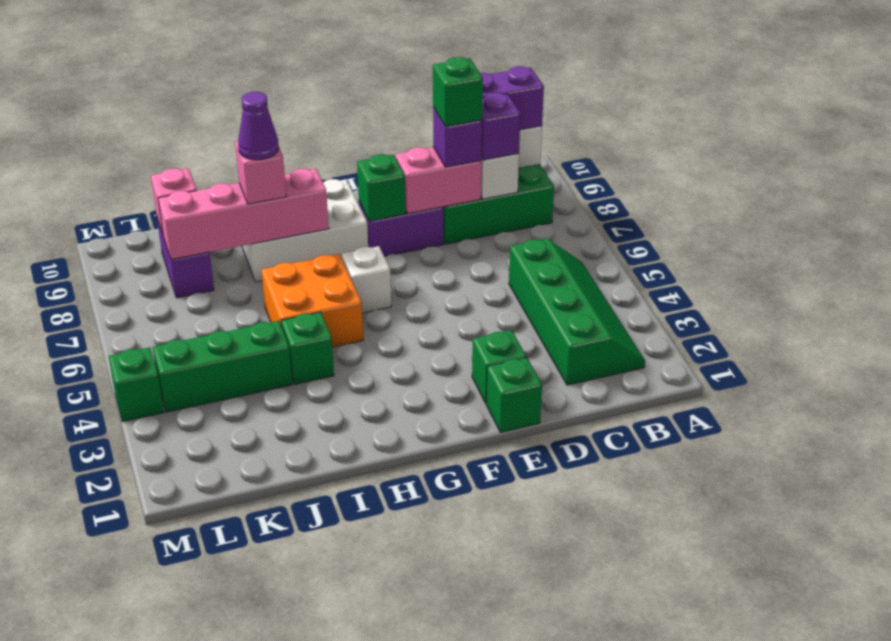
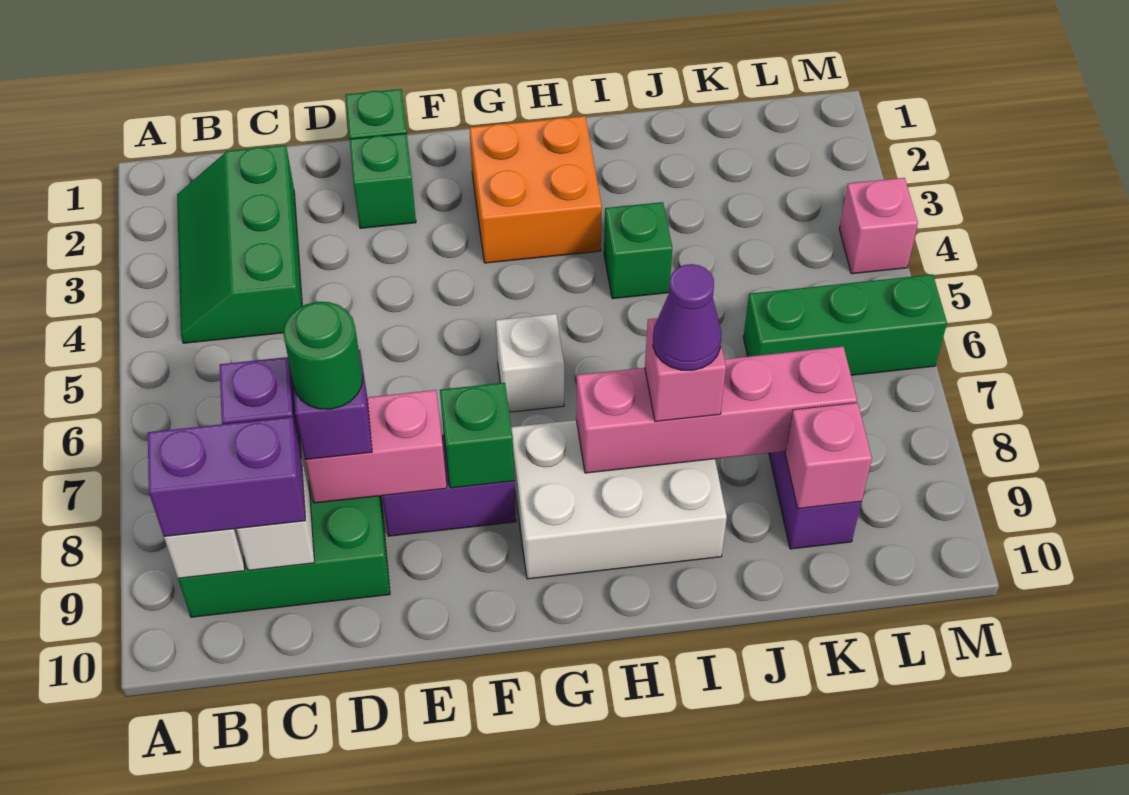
green slope B2:C5 level 1 top C -> green slope B2:C4 level 1 top C
green brick D8 level 4 -> green round brick D8 level 4
orange brick H5:I6 level 1 -> orange brick G2:H3 level 1
green brick J4:L4 level 1 -> green brick K6:M6 level 1
green brick M4 level 1 -> pink brick M4 level 1

